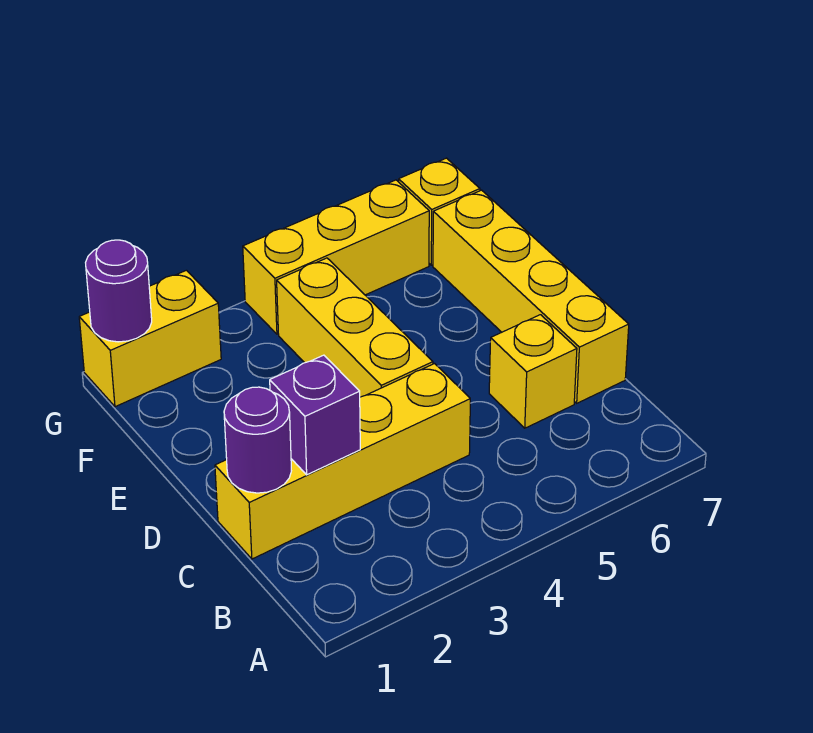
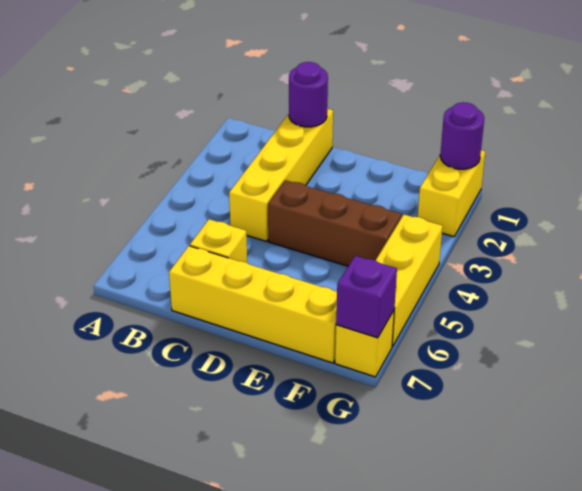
purple brick C2 level 2 -> purple brick G7 level 2
yellow brick D4:F4 level 1 -> brown brick D4:F4 level 1

